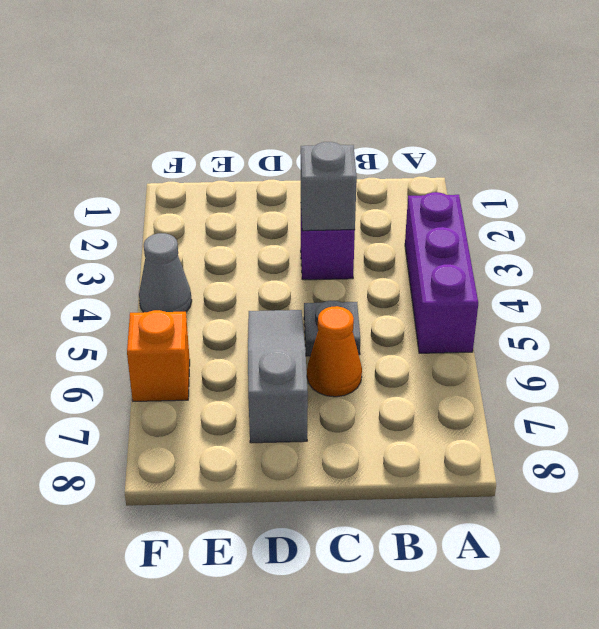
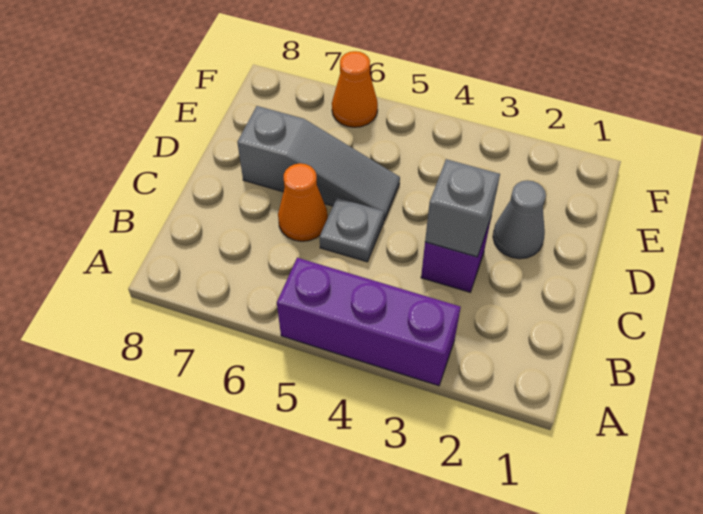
grey cone F4 level 1 -> grey cone D2 level 1
orange brick F6 level 1 -> orange cone F6 level 1

